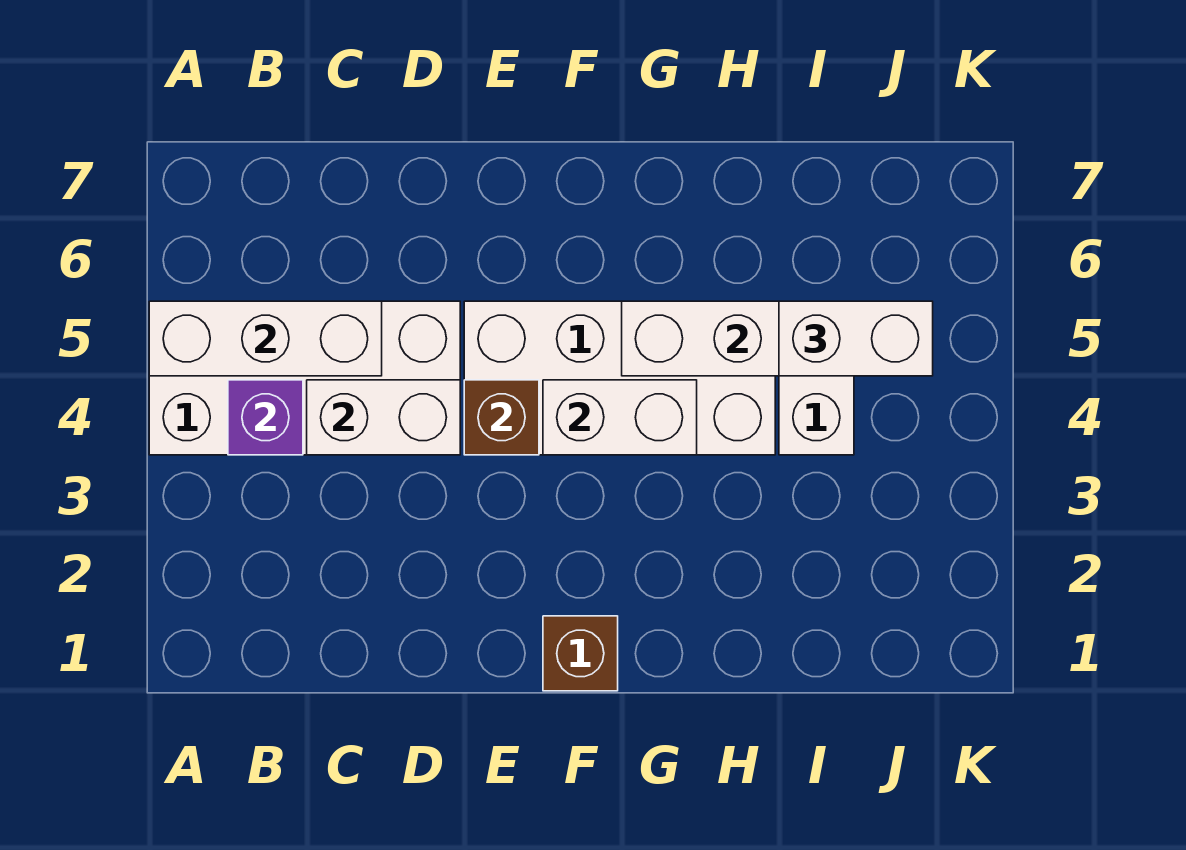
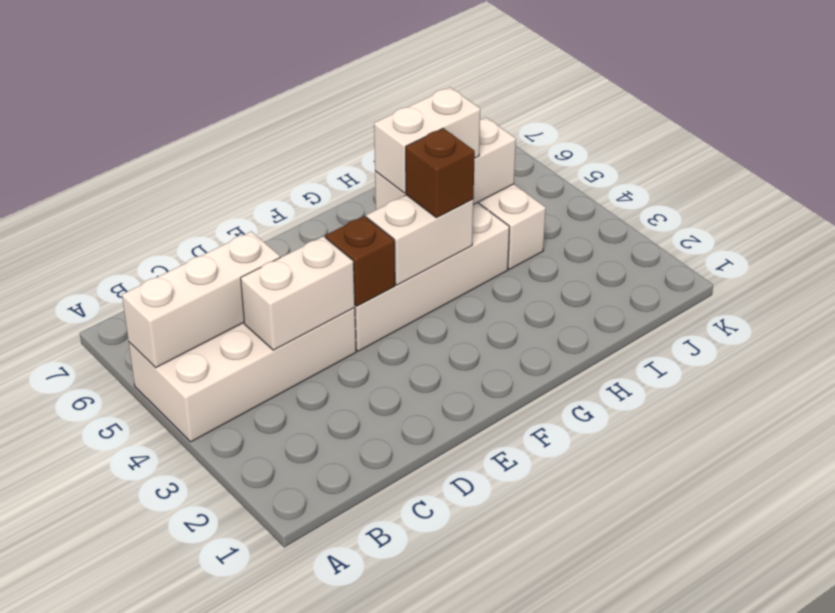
purple brick B4 level 2 -> none
brown brick F1 level 1 -> brown brick G4 level 3
white brick I5:J5 level 3 -> white brick G5:H5 level 3

